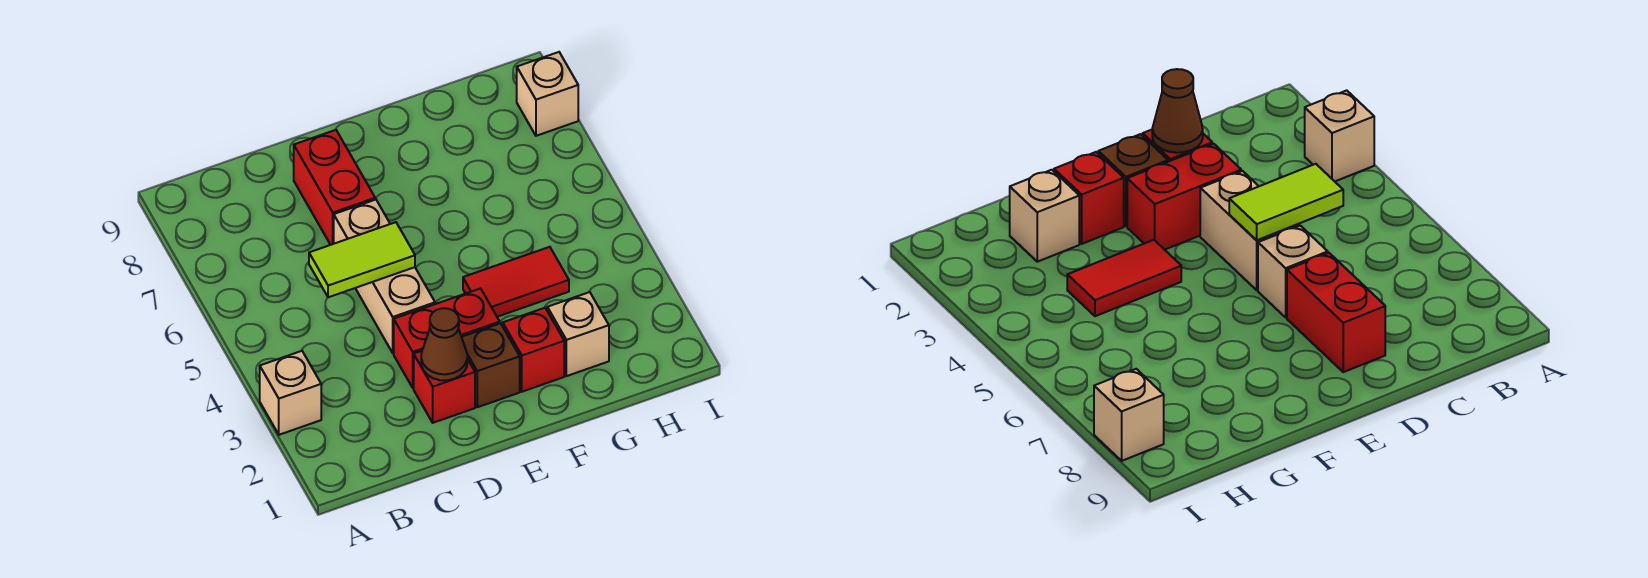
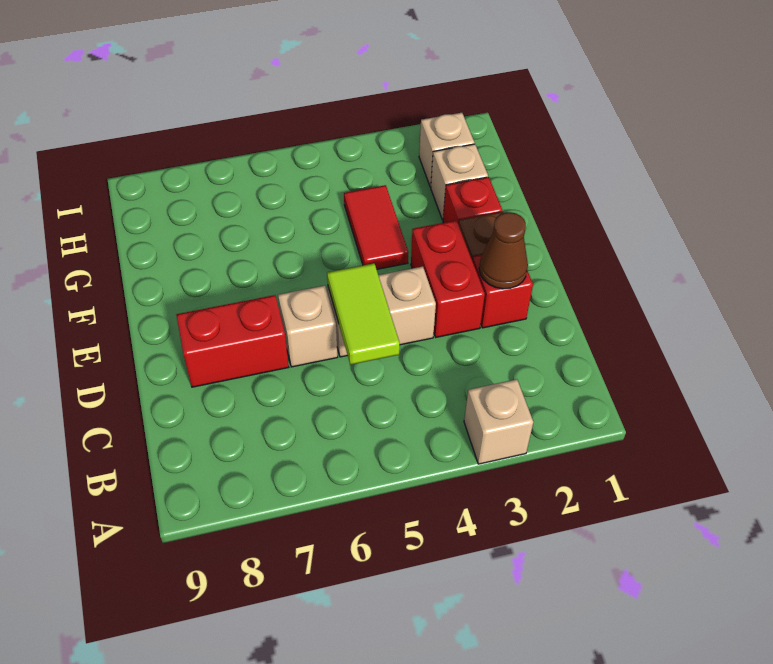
tan brick I8 level 1 -> tan brick H2 level 1

